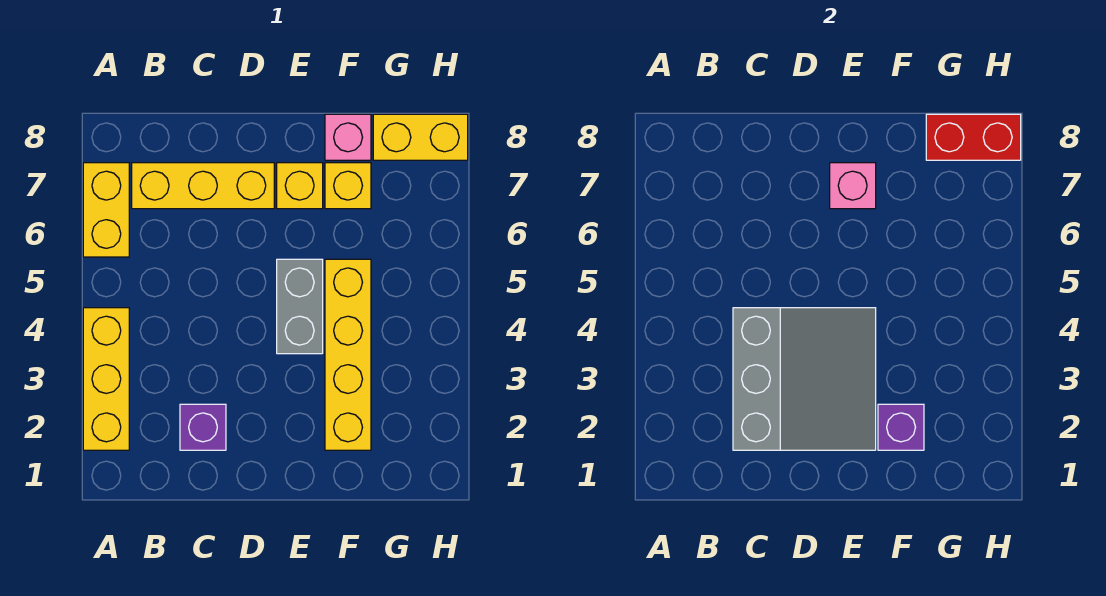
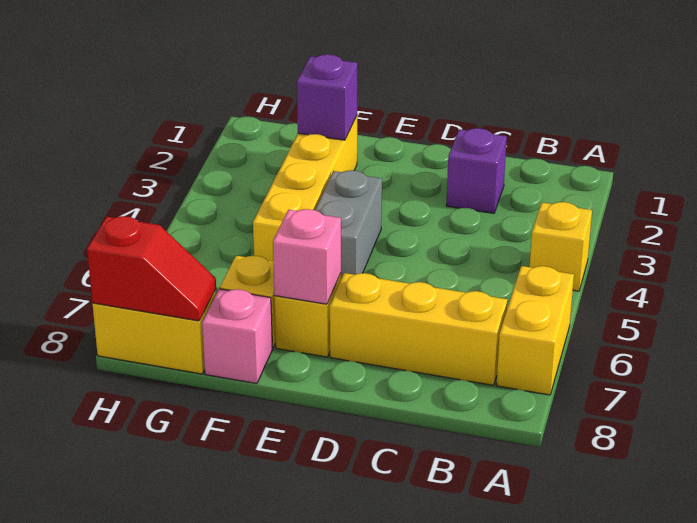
yellow brick A2:A4 level 1 -> yellow brick A4 level 1
grey slope C2:E4 level 2 top C -> none
red brick G8:H8 level 2 -> red slope G8:H8 level 2 top H

